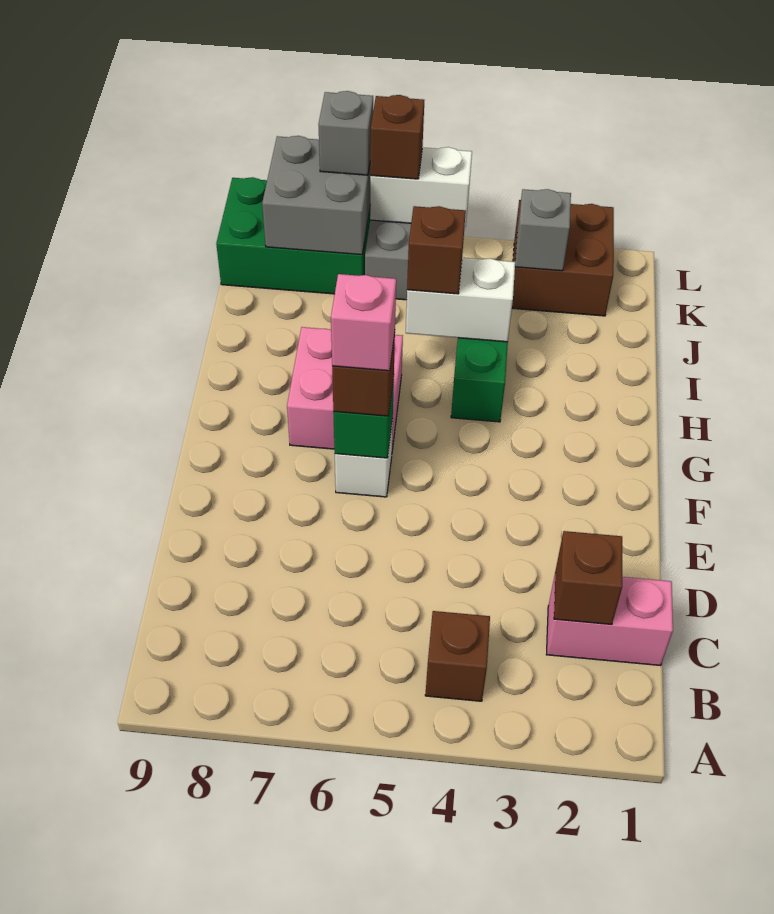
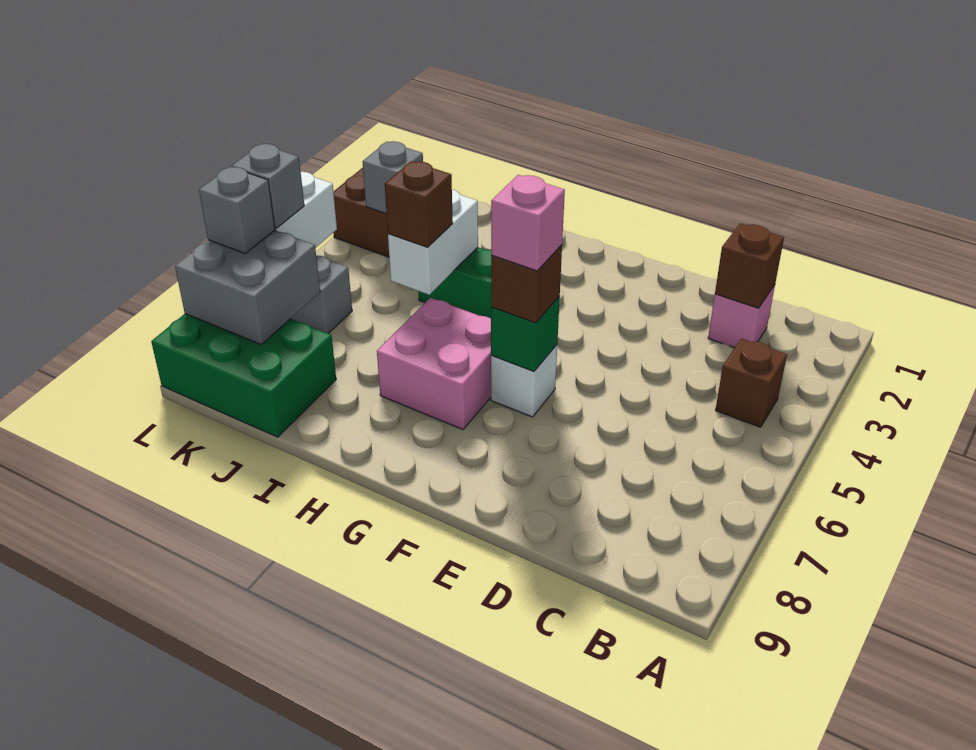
pink brick C1:C2 level 1 -> pink brick C2 level 1
green brick K7:L9 level 1 -> green brick J8:L9 level 1
brown brick L6 level 3 -> grey brick L6 level 3

